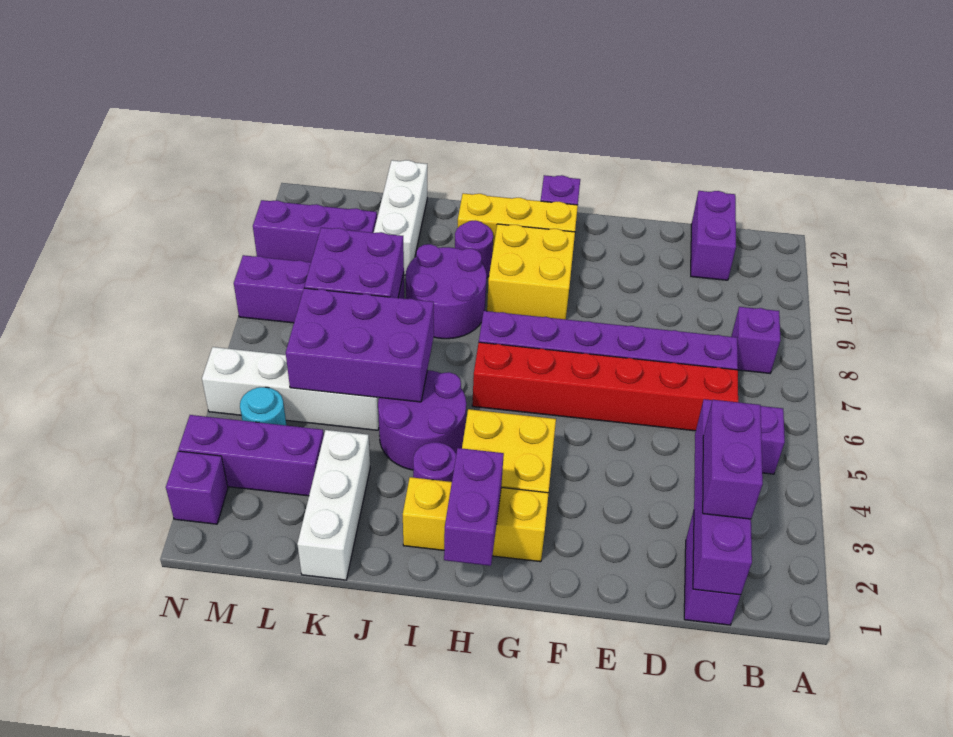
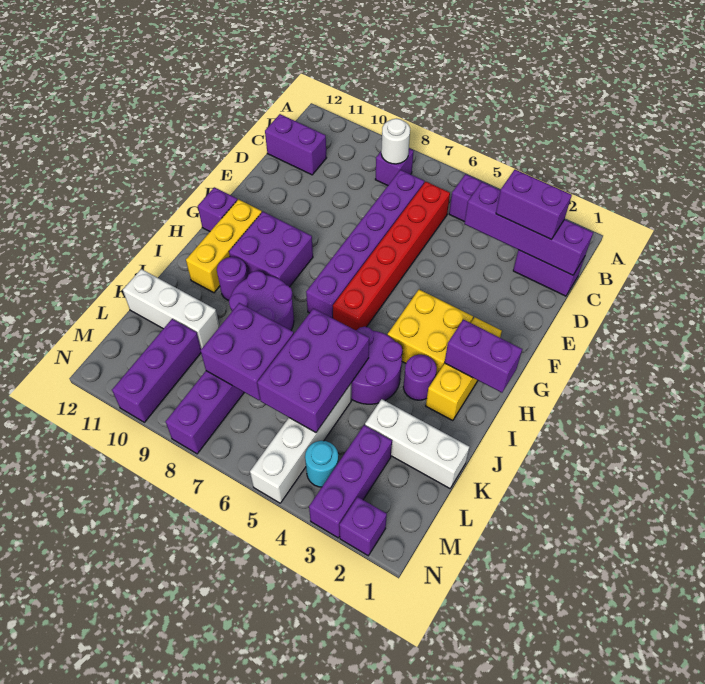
none -> white round brick B8 level 2
yellow brick G9:H10 level 1 -> purple brick G9:H10 level 1

